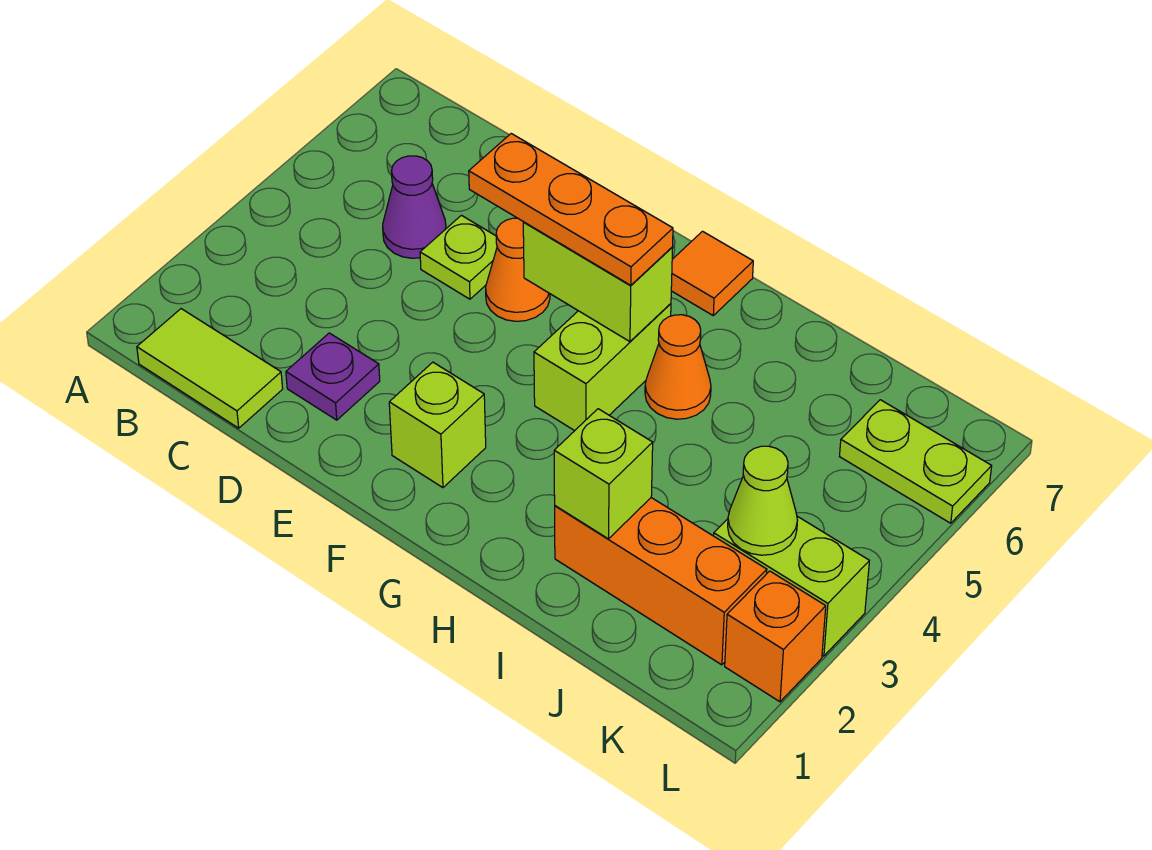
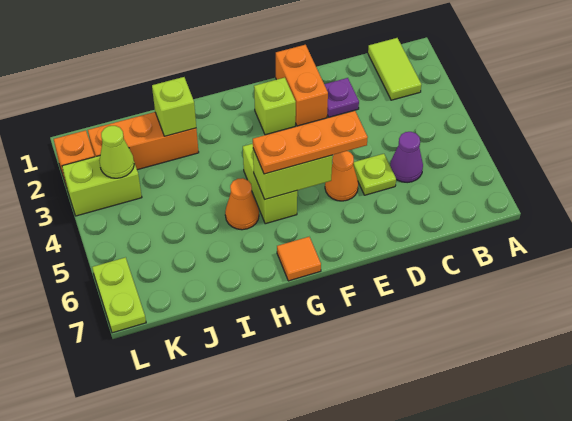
lime tile B1:C1 level 1 -> lime tile B1:B2 level 1
none -> orange brick E1:E2 level 1
lime plate K6:L6 level 1 -> lime plate L6:L7 level 1

